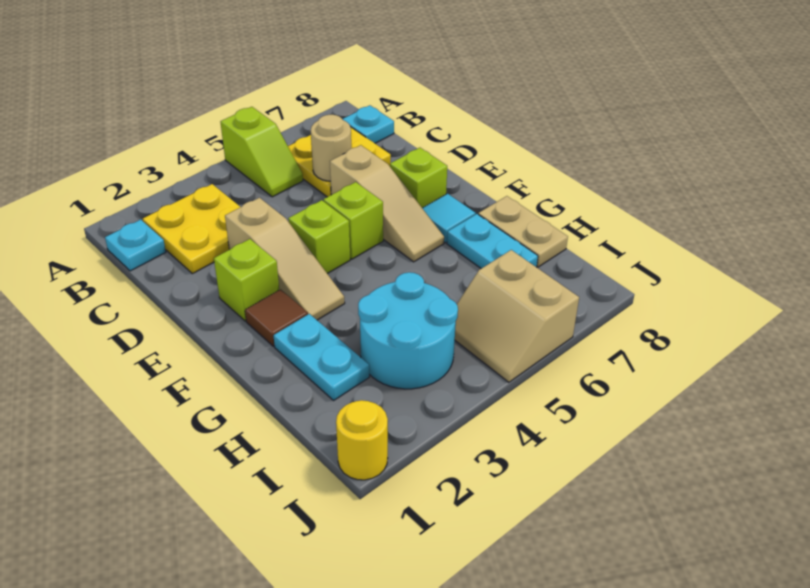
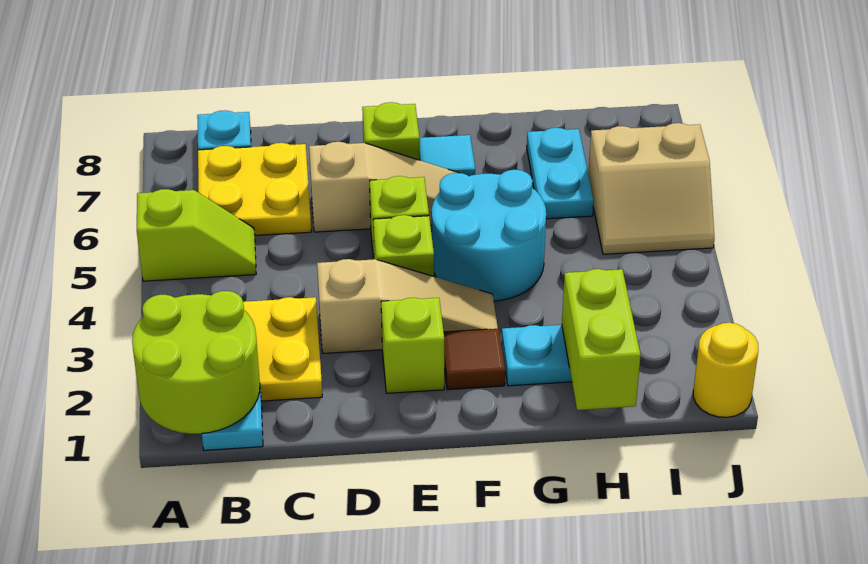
none -> lime round brick A1:B2 level 2
tan round brick C6 level 2 -> none
cyan plate G7:H7 level 1 -> cyan plate H6:H7 level 1
tan plate G8:H8 level 1 -> none
none -> lime brick H1:H2 level 2
cyan round brick H3:I4 level 1 -> cyan round brick F4:G5 level 1

